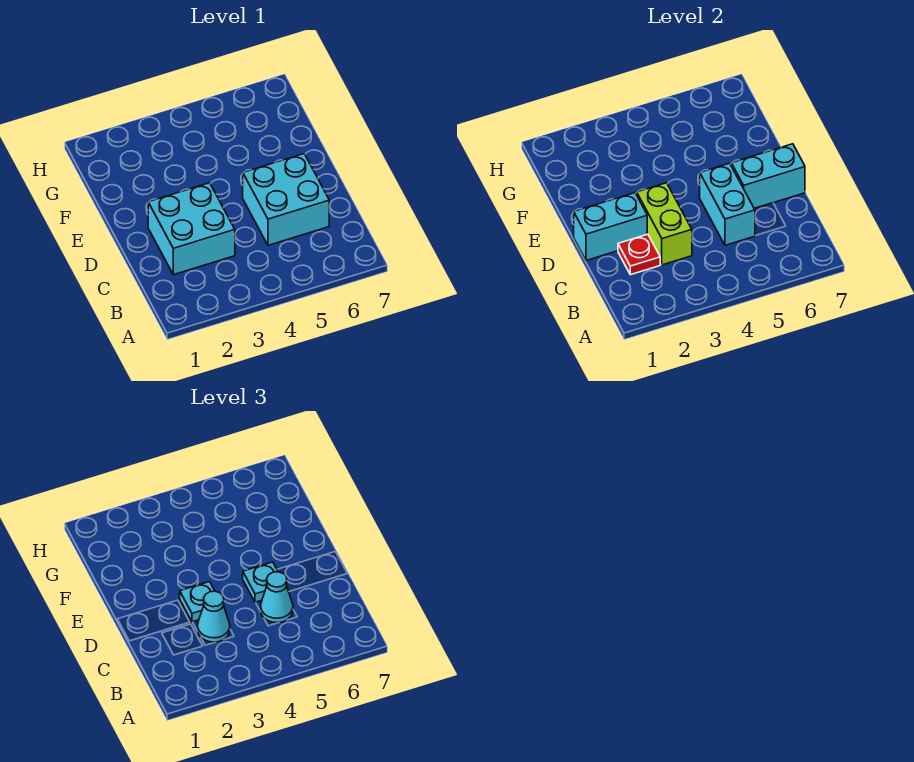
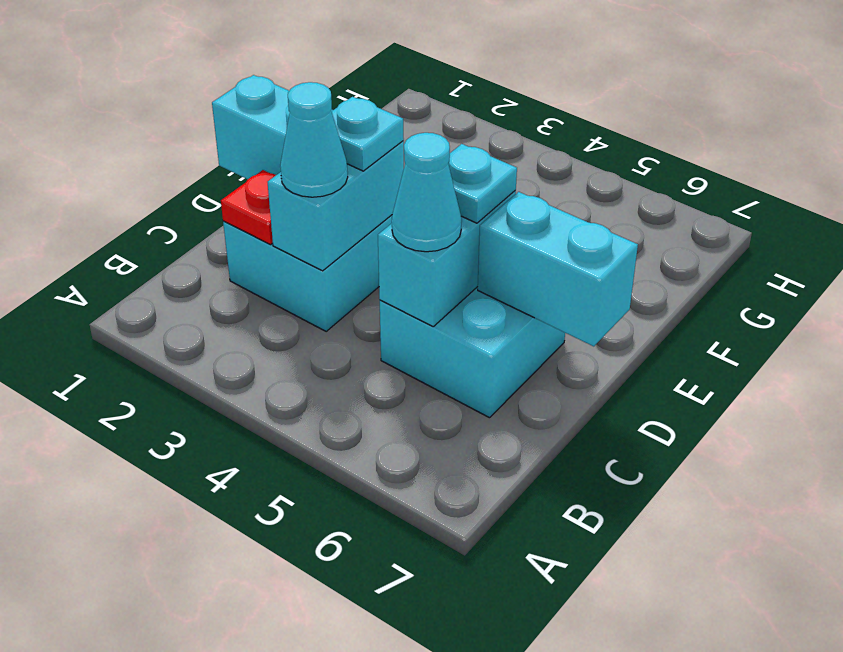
lime brick C3:D3 level 2 -> cyan brick C3:D3 level 2

